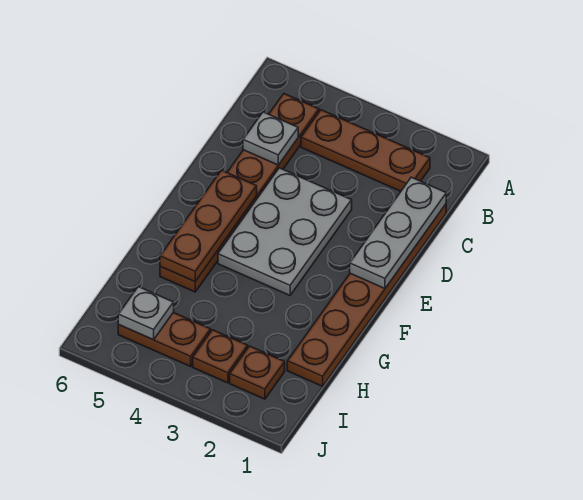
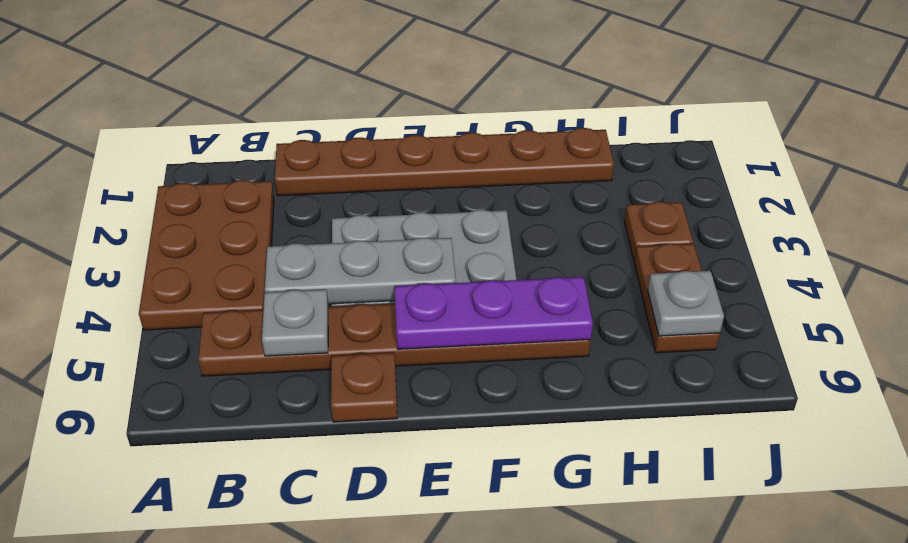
brown plate B2:B4 level 1 -> brown plate A2:B4 level 1
grey plate C1:E1 level 2 -> grey plate C4:E4 level 2
brown plate E5:G5 level 2 -> purple plate E5:G5 level 2
brown plate I2 level 1 -> brown plate D6 level 1

